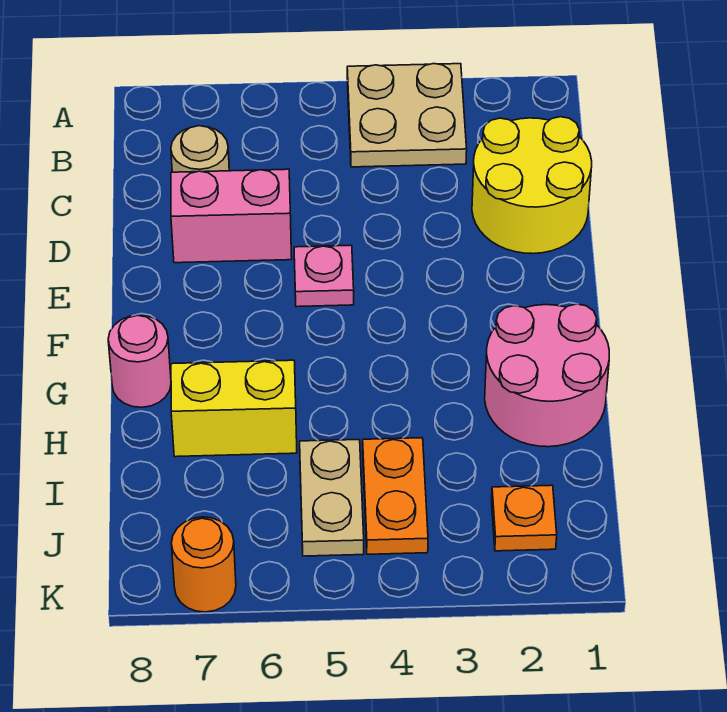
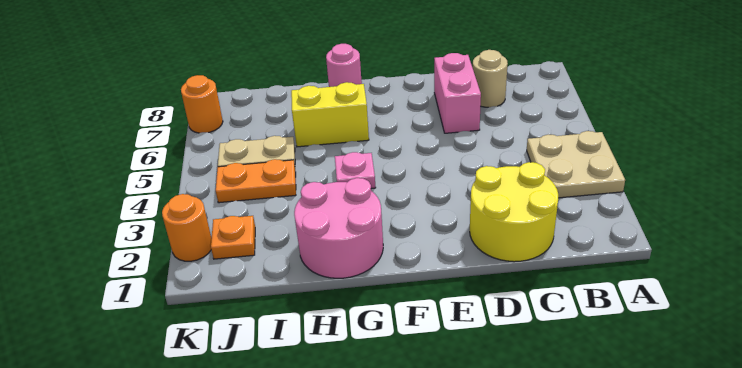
pink plate E5 level 1 -> pink plate G4 level 1
yellow brick H6:H7 level 1 -> yellow brick G6:H6 level 1
none -> orange round brick K2 level 1

